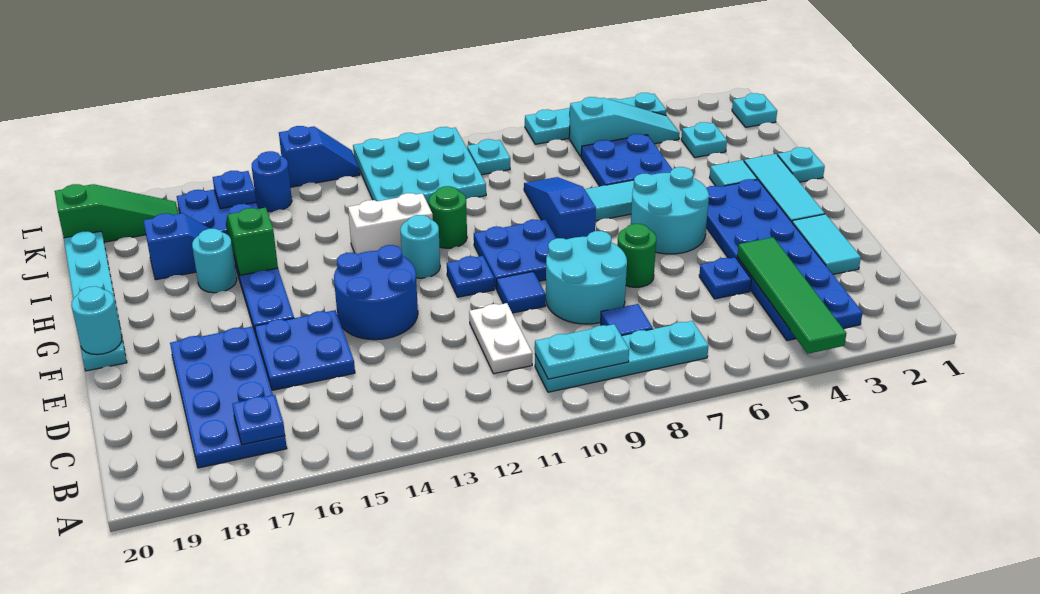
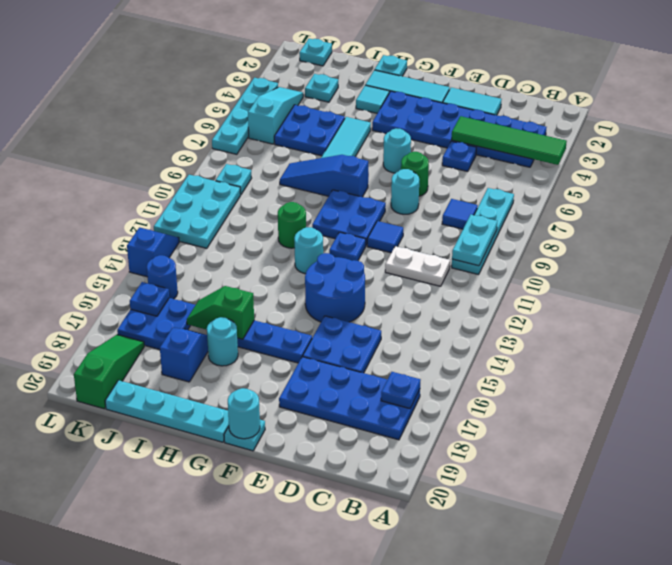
cyan round brick D8:E9 level 1 -> cyan round brick E8 level 1
cyan round brick F5:G6 level 1 -> cyan round brick F6 level 1
white brick H12:H13 level 1 -> none
cyan plate J10:L12 level 1 -> cyan plate K10:L12 level 1

